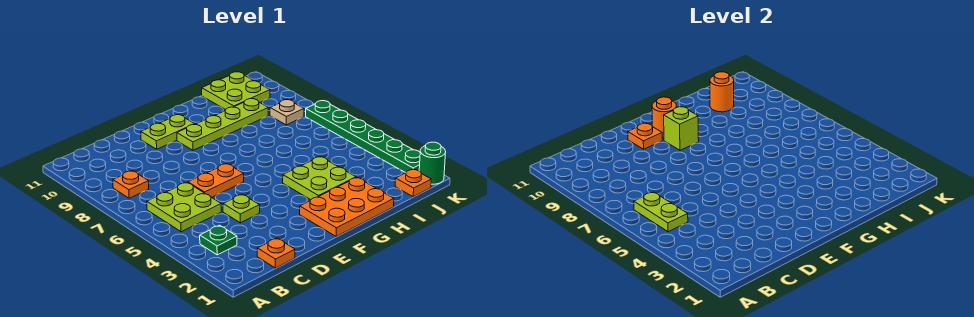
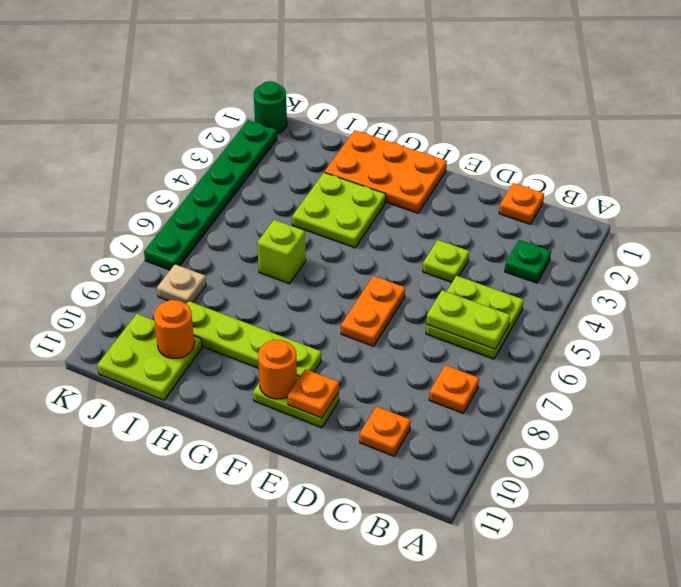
lime plate B5:B6 level 2 -> lime plate B6:C6 level 2
orange plate D6:E6 level 1 -> orange plate E6:E7 level 1
lime brick F9 level 2 -> lime brick H6 level 1
orange plate J1 level 1 -> orange plate C10 level 1

